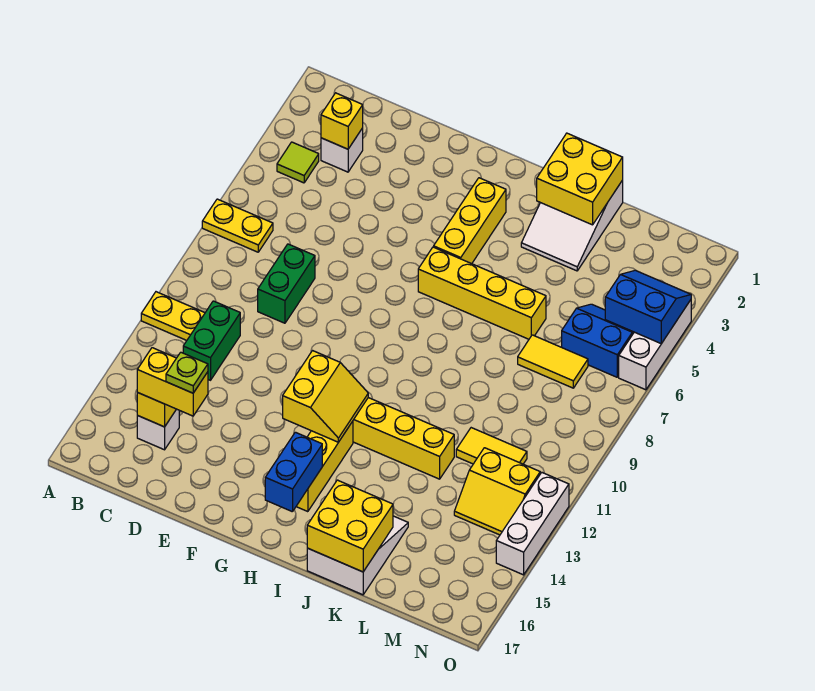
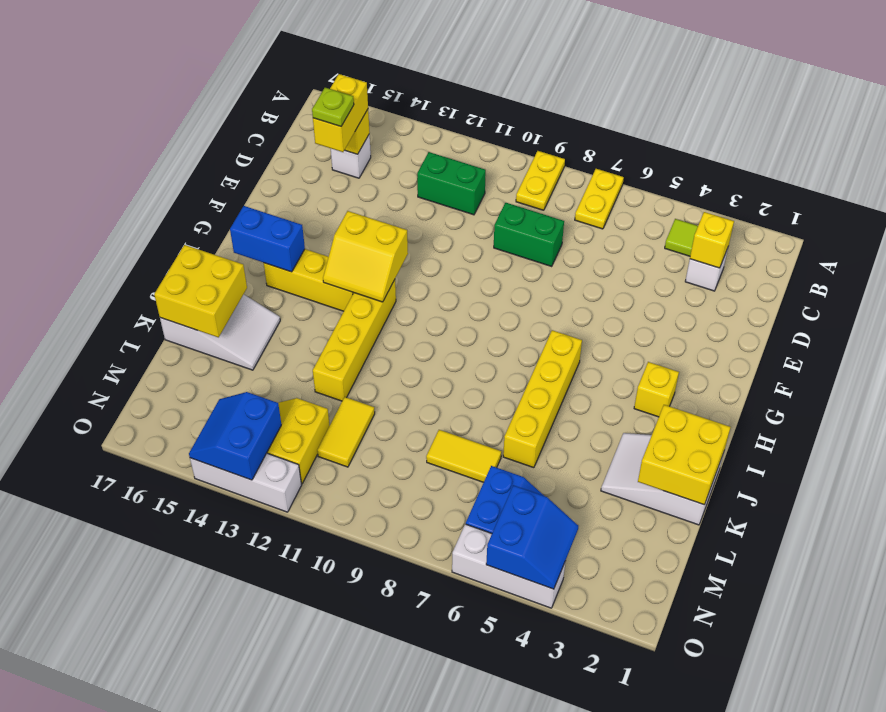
yellow plate A11:B11 level 1 -> yellow plate A9:B9 level 1
yellow brick H3:H5 level 1 -> yellow brick H3 level 1
yellow tile L7:M7 level 1 -> yellow tile L7:L8 level 1
none -> blue slope N13:O14 level 2 top 13

